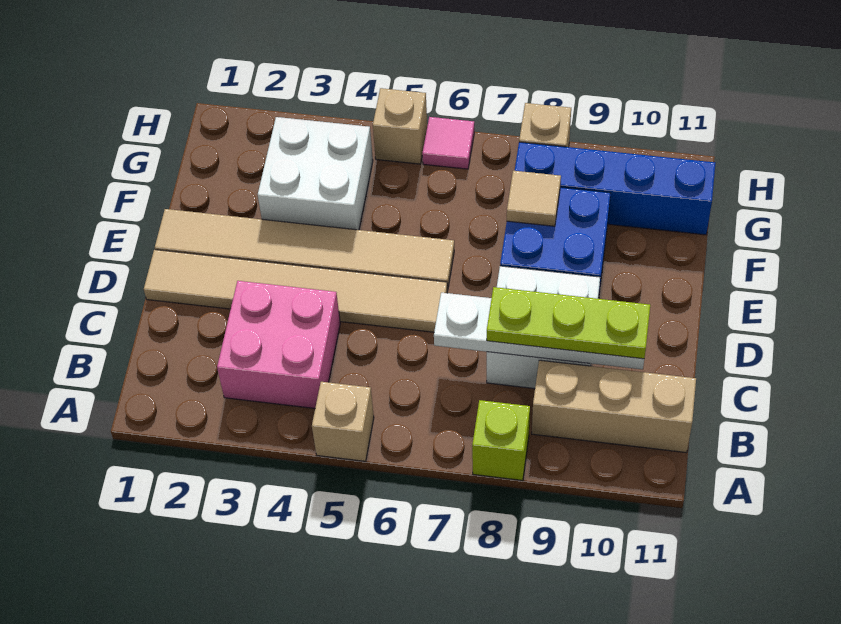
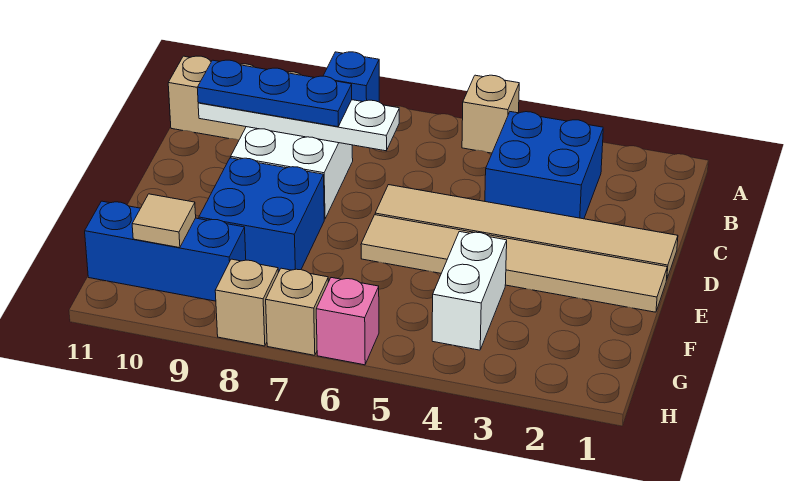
lime brick A8 level 1 -> blue brick A8 level 1
pink brick B3:C4 level 1 -> blue brick B3:C4 level 1
lime plate C8:C10 level 3 -> blue plate C8:C10 level 3
white brick F3:G4 level 1 -> white brick F4:G4 level 1
tan tile F8 level 2 -> tan tile G10 level 2
blue brick G8:G11 level 1 -> blue brick G9:G11 level 1
tan brick H5 level 1 -> tan brick H7 level 1
pink tile H6 level 1 -> pink brick H6 level 1

